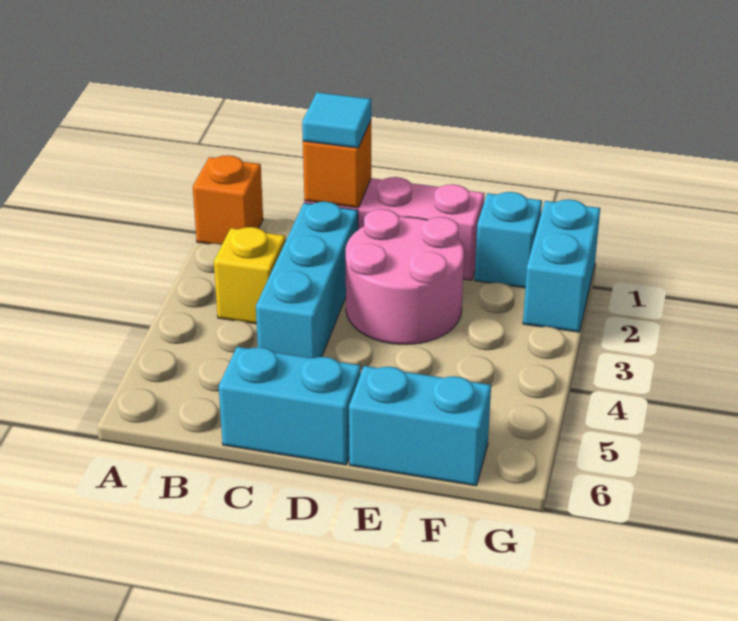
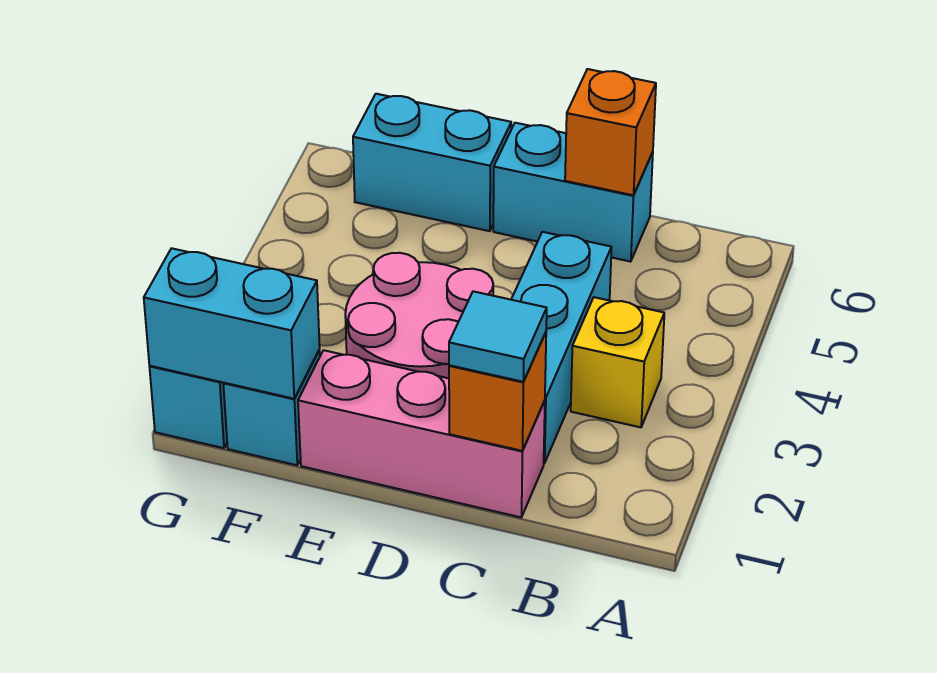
orange brick A1 level 1 -> orange brick C6 level 2
none -> cyan brick F1:G1 level 2

